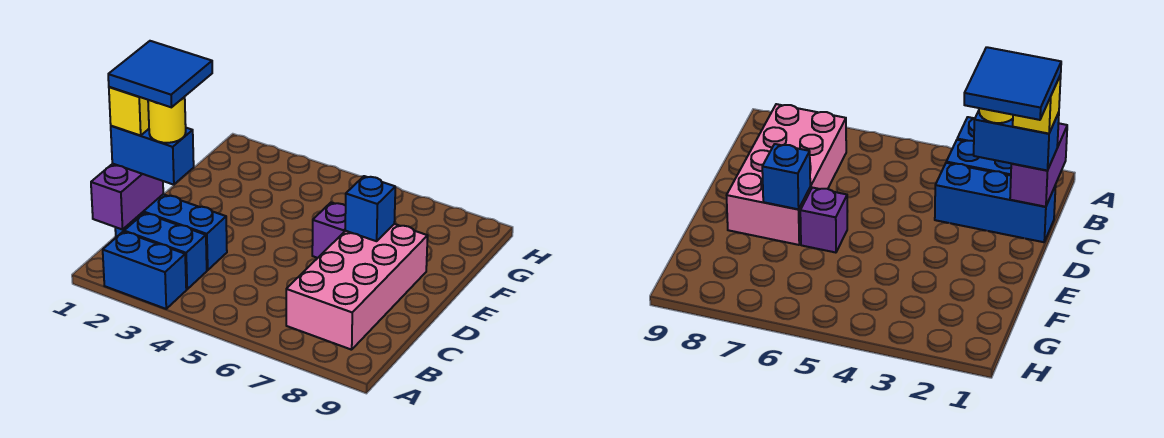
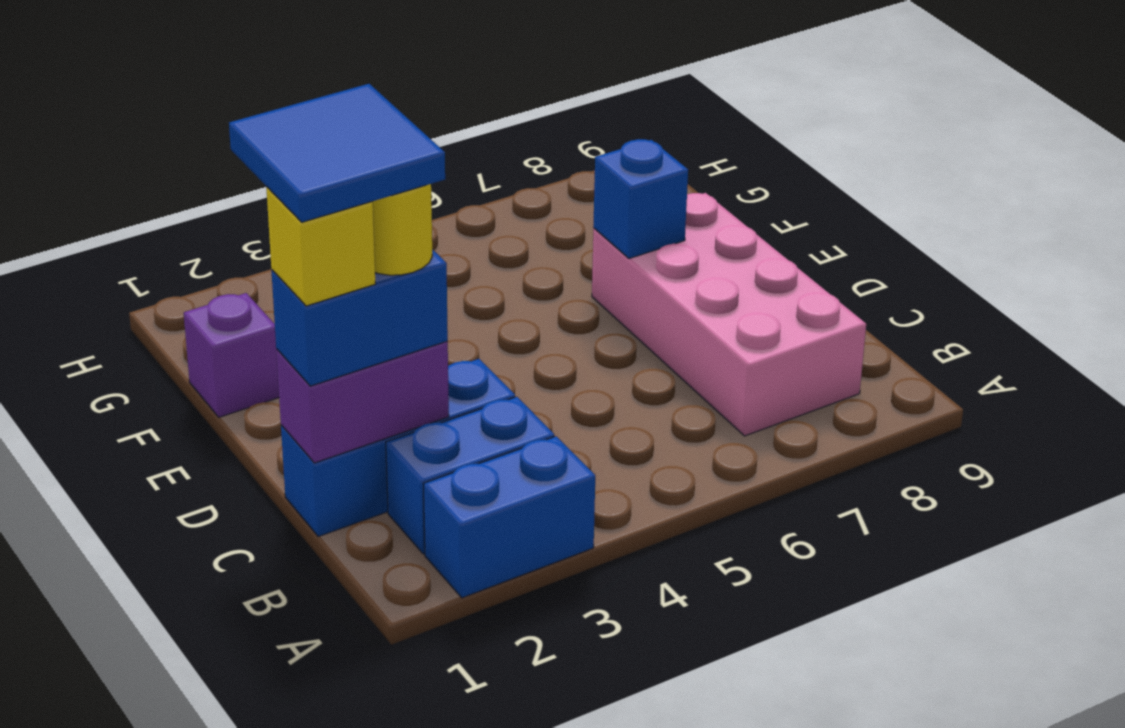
purple brick B1:C1 level 2 -> purple brick C1:C2 level 2
purple brick E6 level 1 -> purple brick F1 level 1

